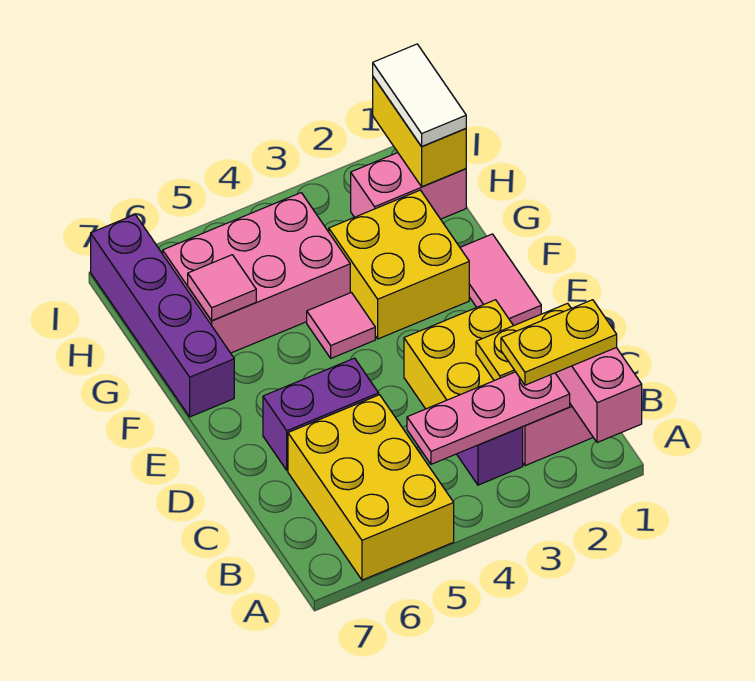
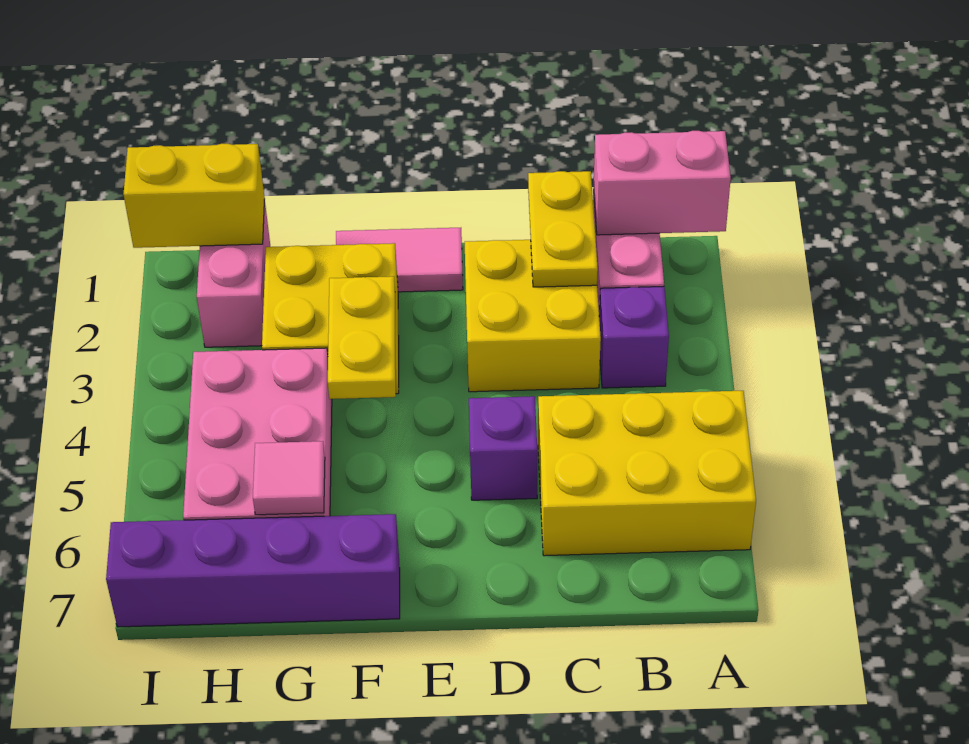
yellow plate B1:B2 level 3 -> yellow plate F3:F4 level 2
pink plate B2:B4 level 2 -> none
purple brick D5:D6 level 1 -> purple brick D5 level 1
pink tile F4 level 1 -> none
white tile H1:I1 level 3 -> none

